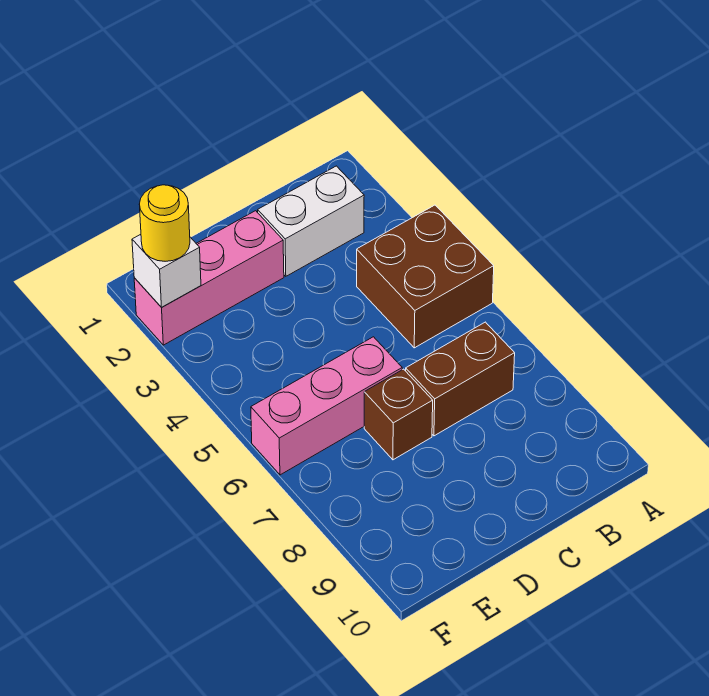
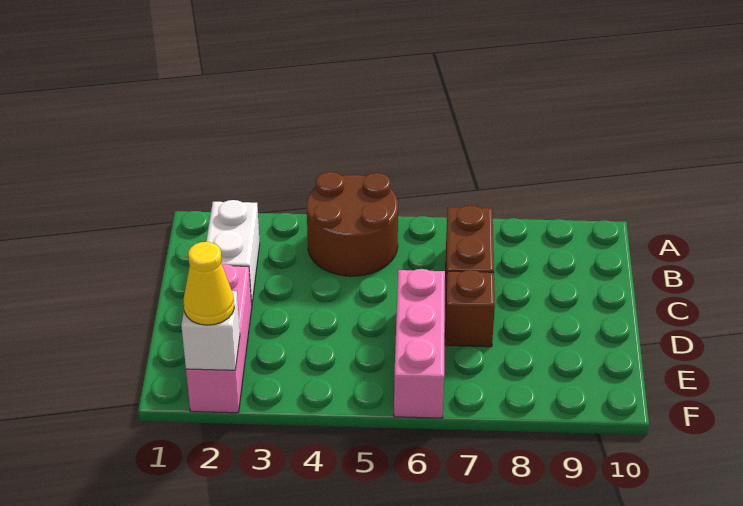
brown brick A4:B5 level 1 -> brown round brick A4:B5 level 1
yellow round brick F2 level 3 -> yellow cone F2 level 3

